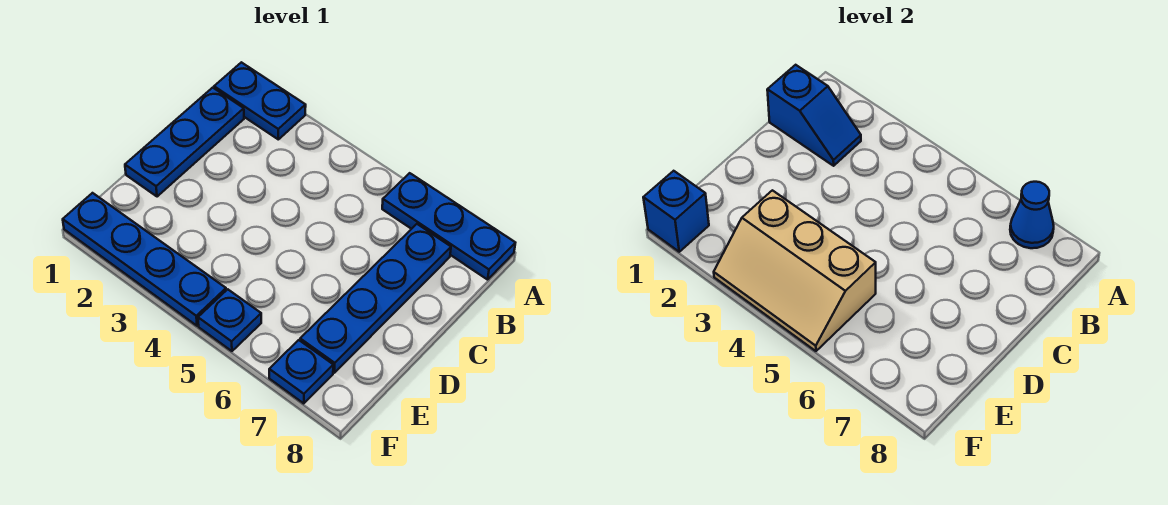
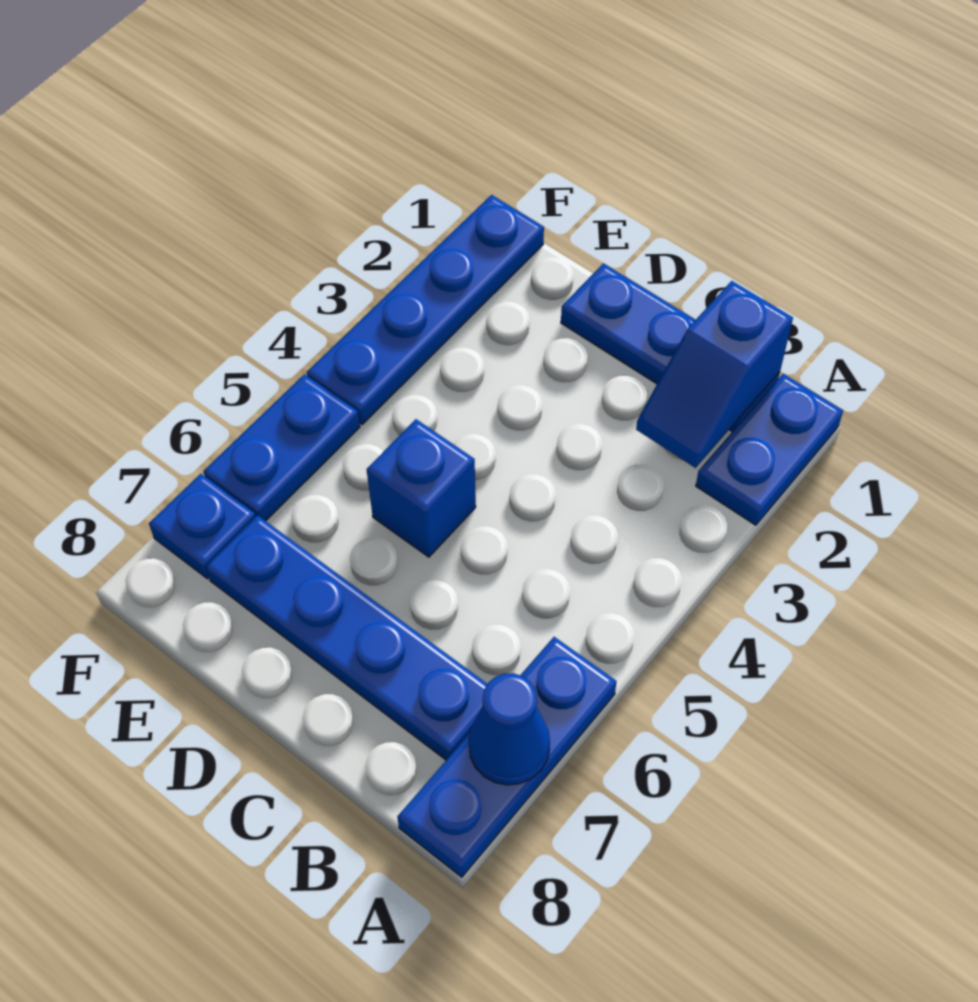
tan slope E3:F5 level 2 top E -> none
blue brick F1 level 2 -> blue brick D5 level 1
blue plate F5 level 1 -> blue plate F5:F6 level 1

